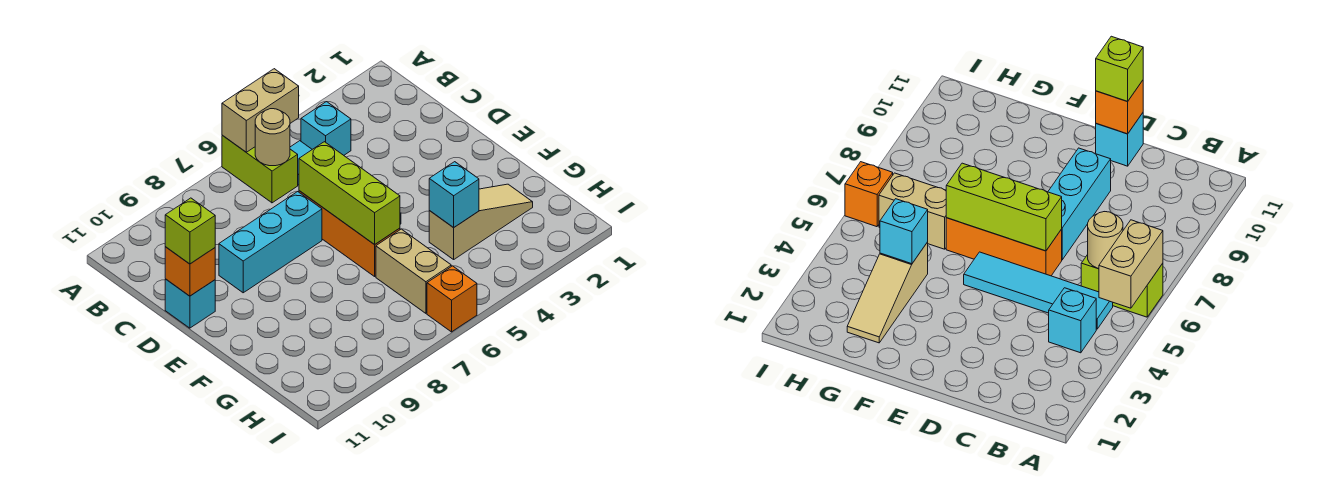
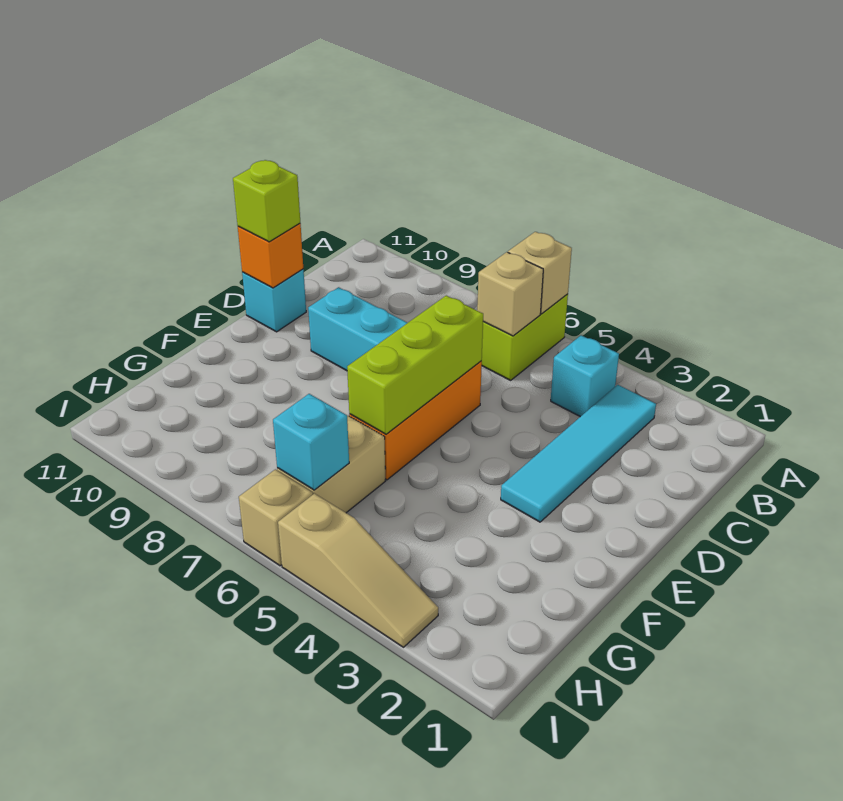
tan brick A5:A6 level 2 -> tan brick A6 level 2
cyan tile B5:E5 level 1 -> cyan tile B3:E3 level 1
tan round brick B6 level 2 -> tan brick B6 level 2
tan slope G2:G4 level 1 top 4 -> tan slope I3:I5 level 1 top 5
cyan brick G4 level 2 -> cyan brick H6 level 2
orange brick I6 level 1 -> tan brick I6 level 1

